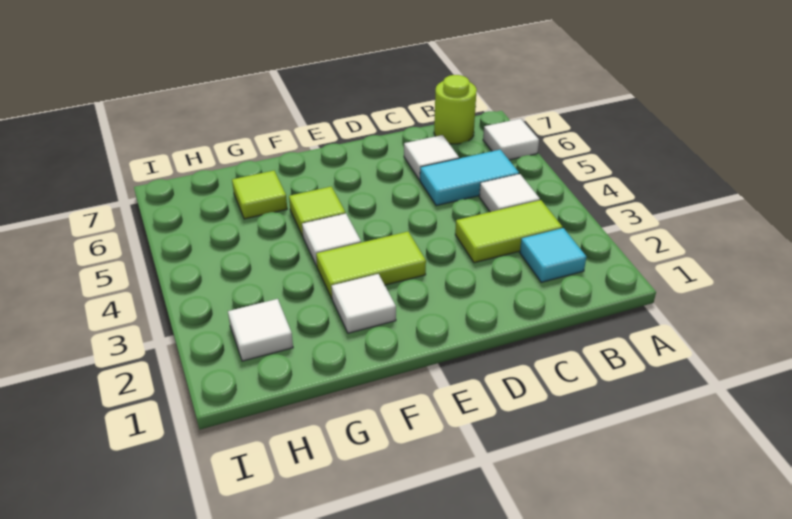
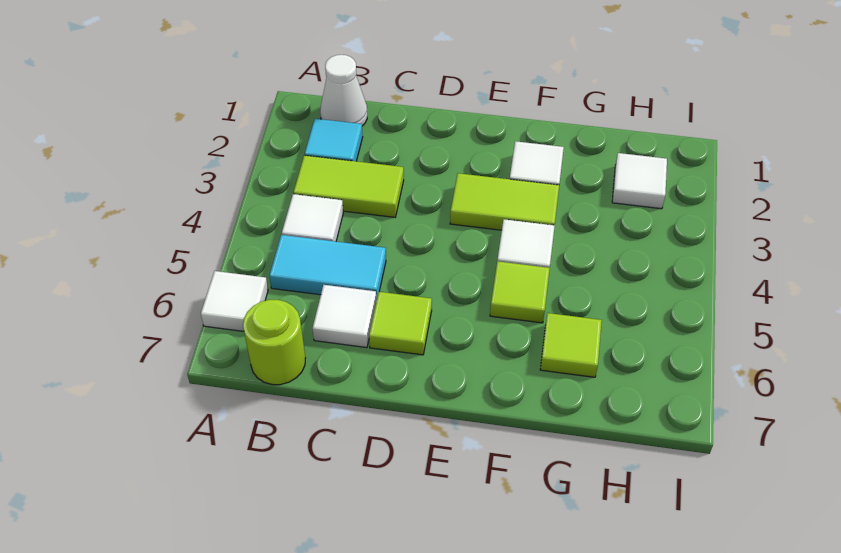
none -> white cone B1 level 1
none -> lime tile D6 level 1

